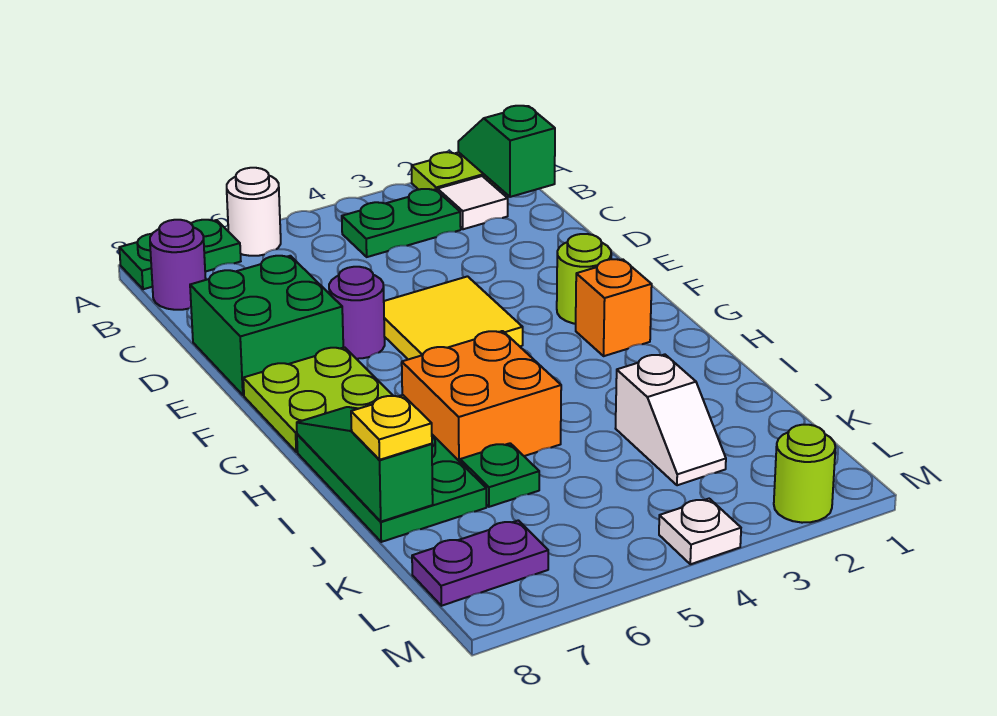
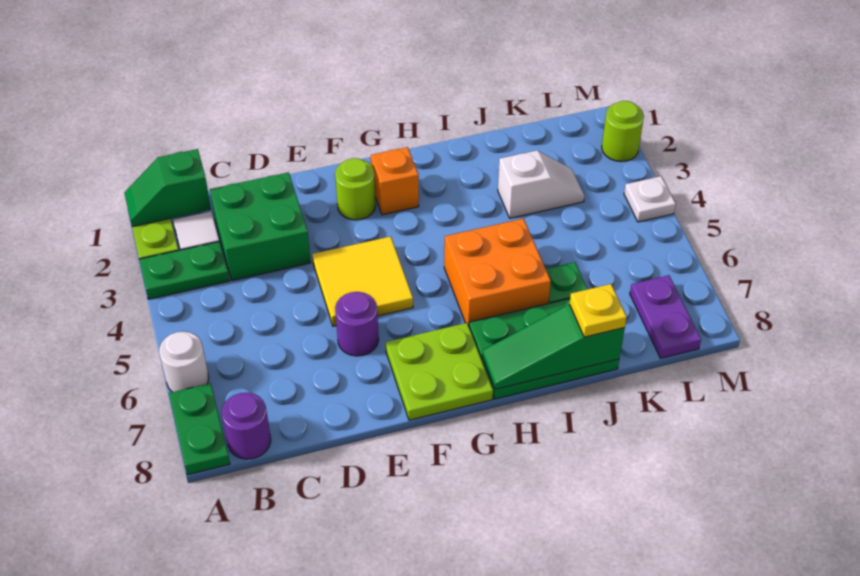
green plate B3:B4 level 1 -> green plate A3:B3 level 1
green brick D7:E8 level 1 -> green brick C2:D3 level 1

